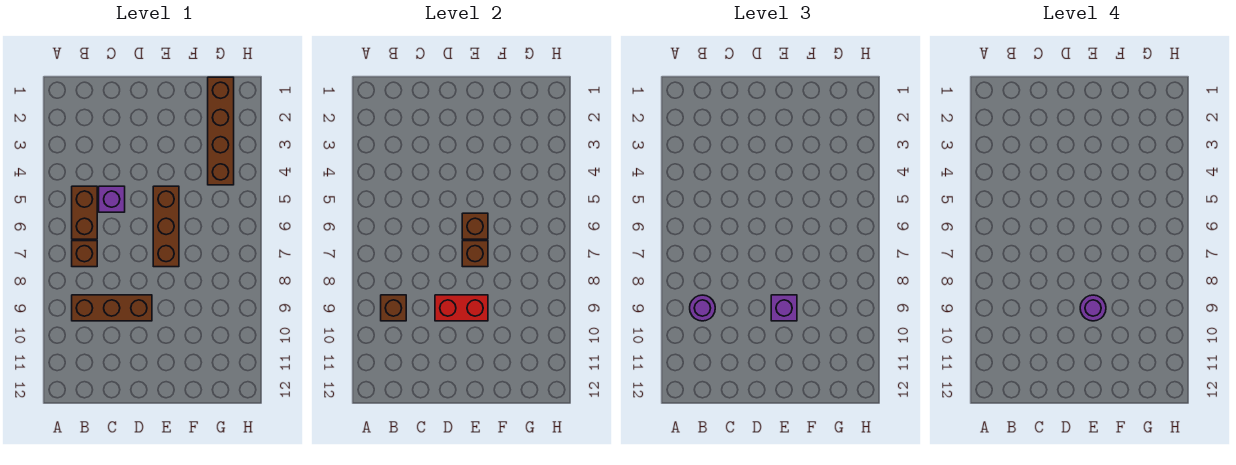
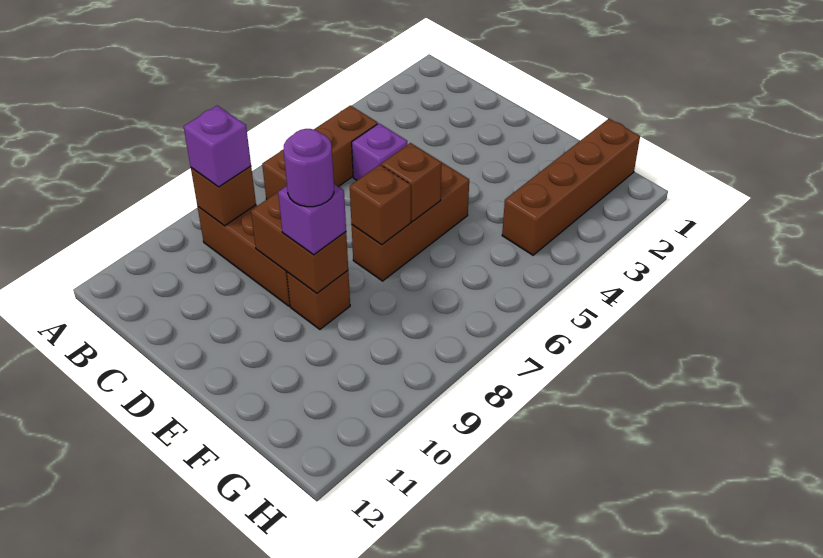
purple round brick B9 level 3 -> purple brick B9 level 3
red brick D9:E9 level 2 -> brown brick D9:E9 level 2
none -> brown brick E9 level 1

